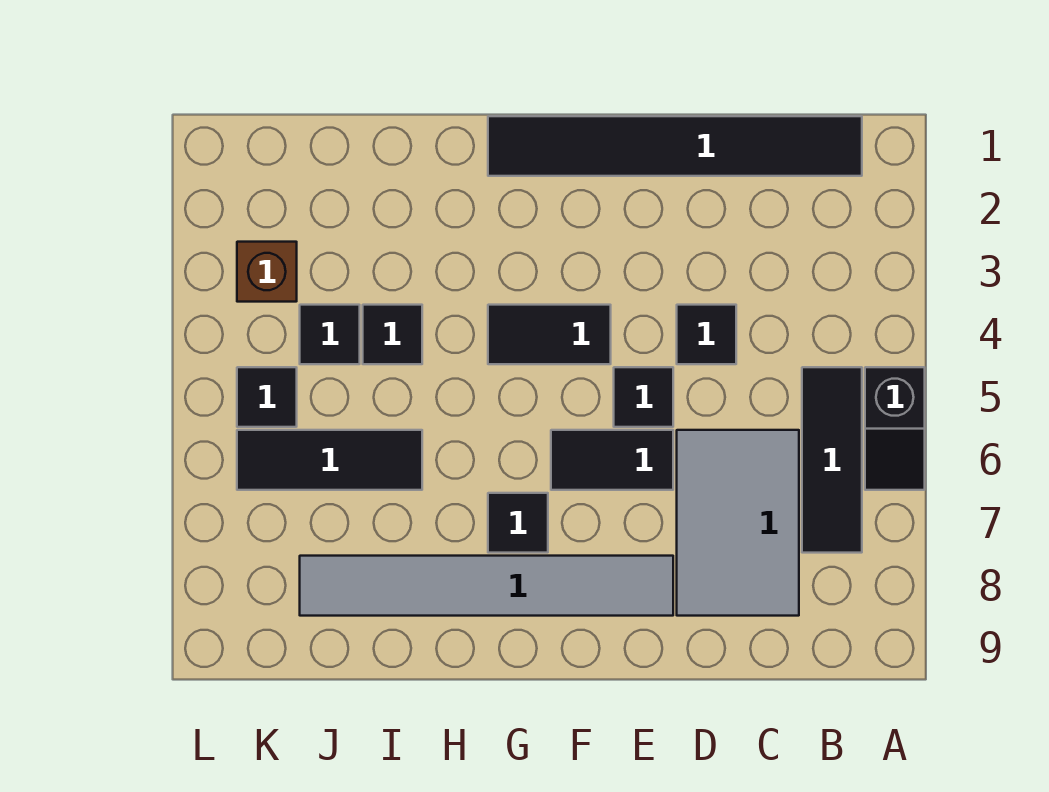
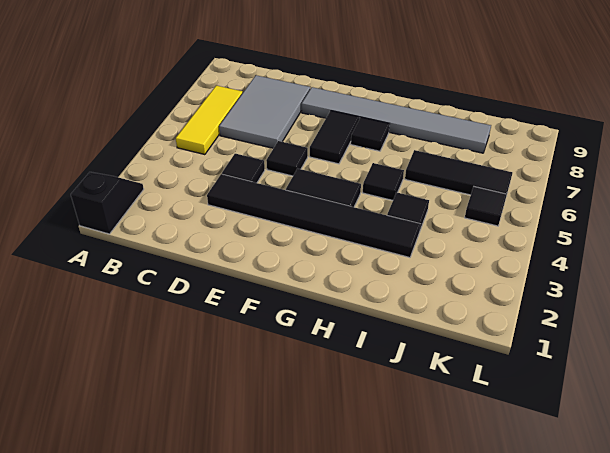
black slope A5:A6 level 1 top 5 -> black slope A1:A2 level 1 top 1
black tile B1:G1 level 1 -> black tile D3:I3 level 1
black tile B5:B7 level 1 -> yellow tile B5:B7 level 1
black tile E6:F6 level 1 -> black tile F6:F7 level 1
black tile J4 level 1 -> black tile H5 level 1
brown brick K3 level 1 -> none

